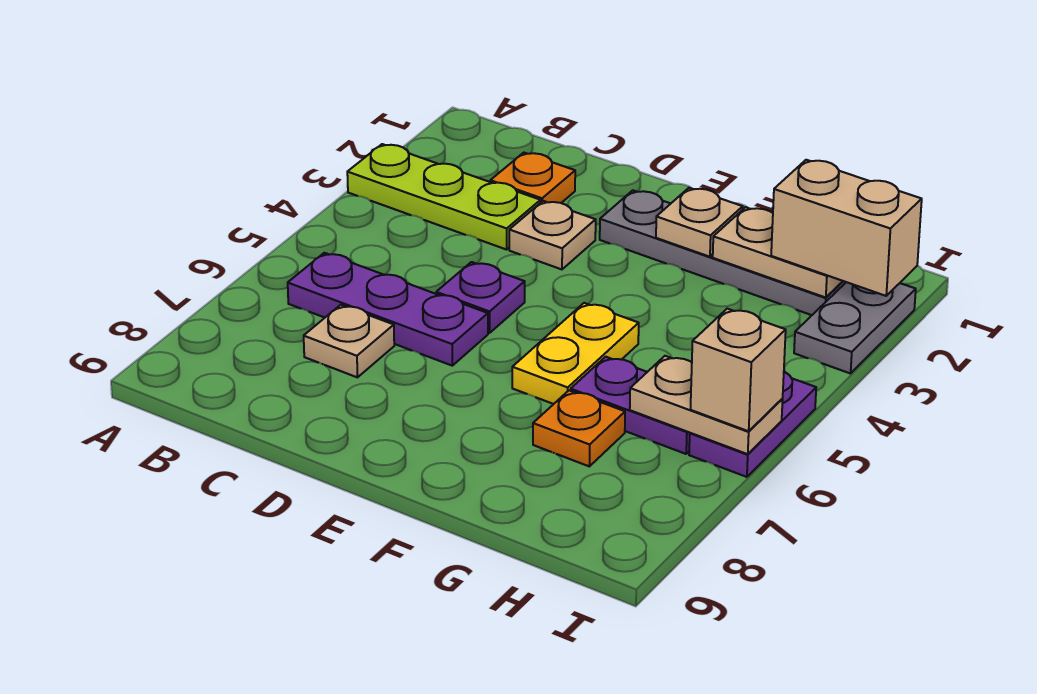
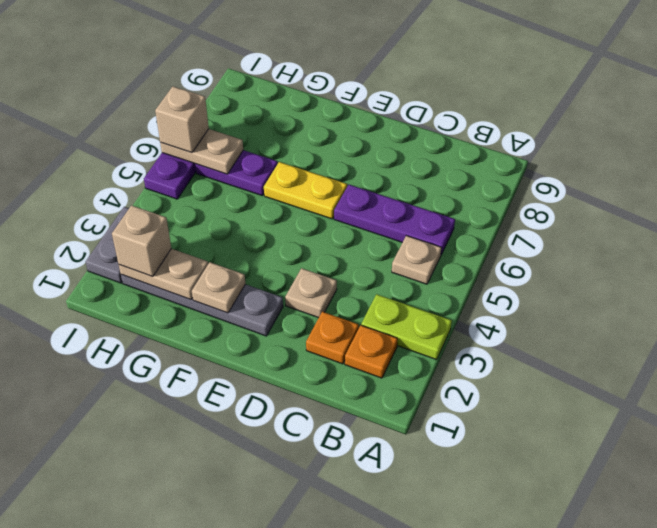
lime plate A3:C3 level 1 -> lime plate A3:B3 level 1
tan plate C7 level 1 -> tan plate B5 level 1
purple plate D5 level 1 -> none
yellow plate F5:F6 level 1 -> yellow plate E6:F6 level 1
orange plate G7 level 1 -> orange plate B2 level 1
tan brick H2:I2 level 3 -> tan brick H2 level 3

